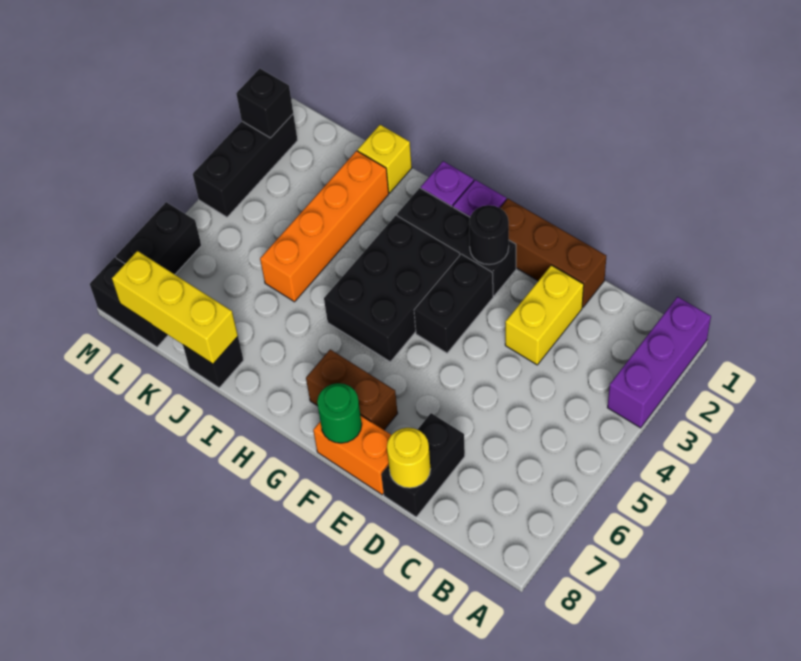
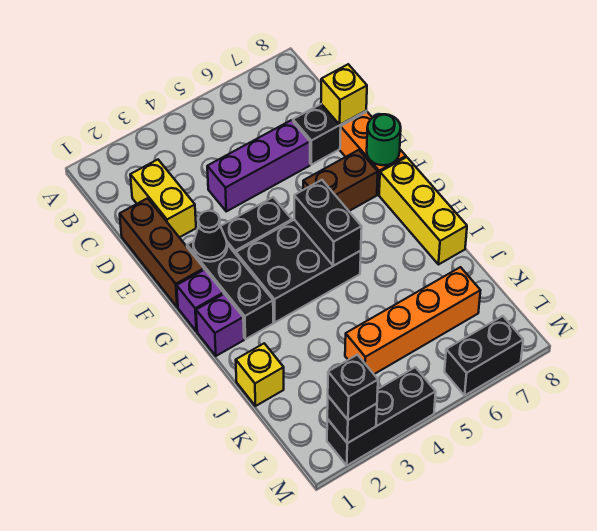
purple brick A1:A3 level 1 -> purple brick D4:D6 level 1
yellow brick D2:D3 level 1 -> yellow brick C2:D2 level 1
yellow round brick D8 level 2 -> yellow brick D8 level 2
black round brick F2 level 2 -> black cone F2 level 2
brown brick F7:G7 level 1 -> brown brick F6:F7 level 1
orange brick J2:J5 level 1 -> orange brick K4:K7 level 1
black brick J8 level 1 -> black brick M2 level 3
yellow brick J8:L8 level 2 -> yellow brick G8:I8 level 1
black brick L8:M8 level 1 -> black brick G5:H5 level 2

